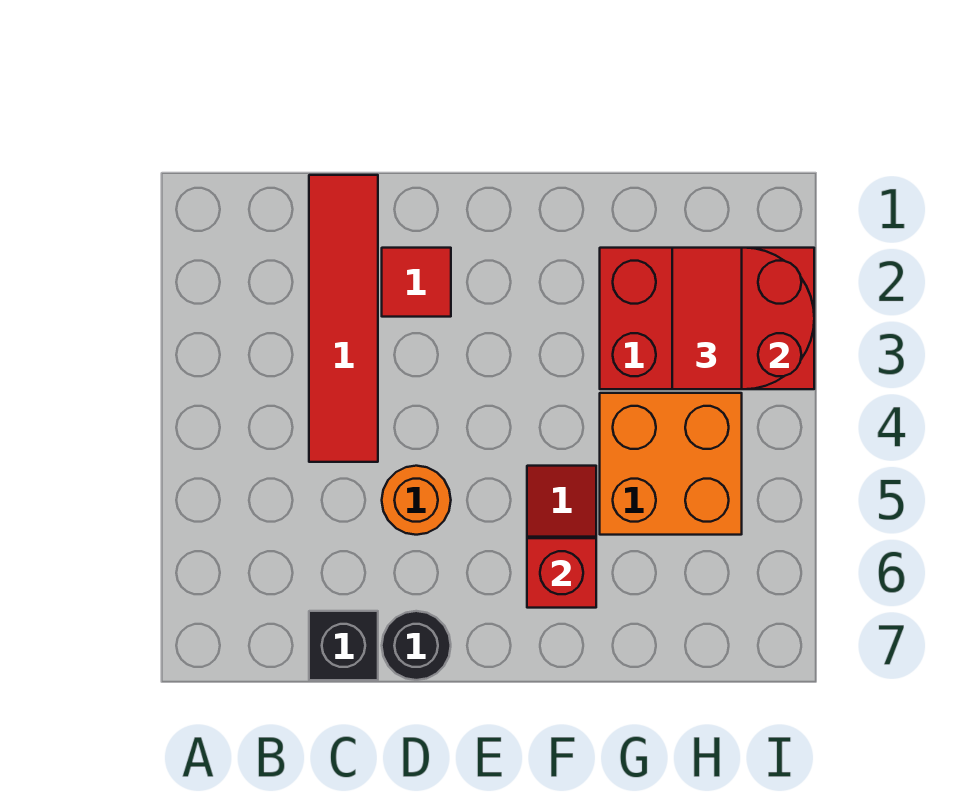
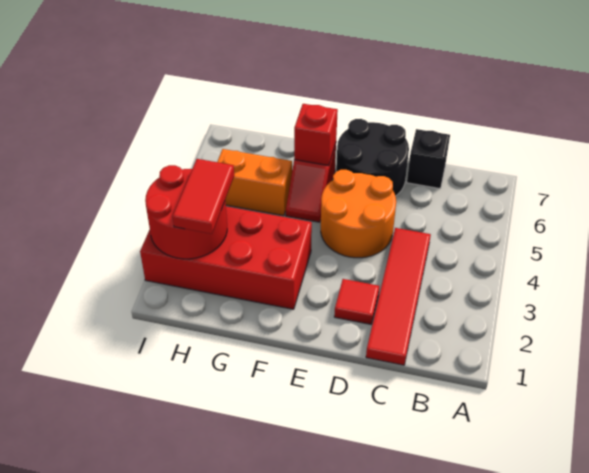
orange round brick D5 level 1 -> orange round brick D4:E5 level 1
black round brick D7 level 1 -> black round brick D6:E7 level 1
red brick G2:I3 level 1 -> red brick F2:I3 level 1
orange brick G4:H5 level 1 -> orange brick G5:H5 level 1

